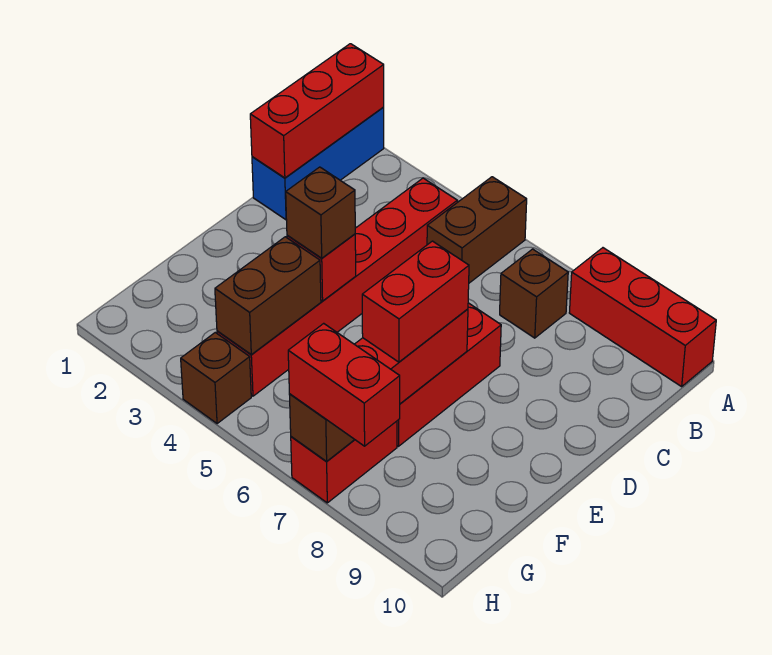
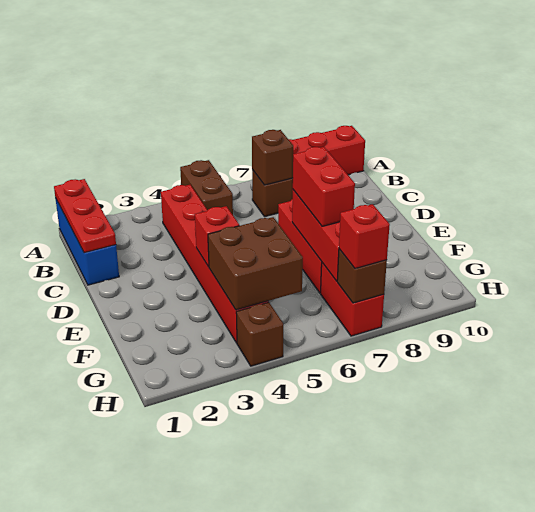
red brick A1:C1 level 2 -> red plate A1:C1 level 2
brown brick E4 level 3 -> brown brick B7 level 2
brown brick F4:G4 level 2 -> brown brick F4:G5 level 2
red brick H7:H8 level 3 -> red brick H7 level 3

